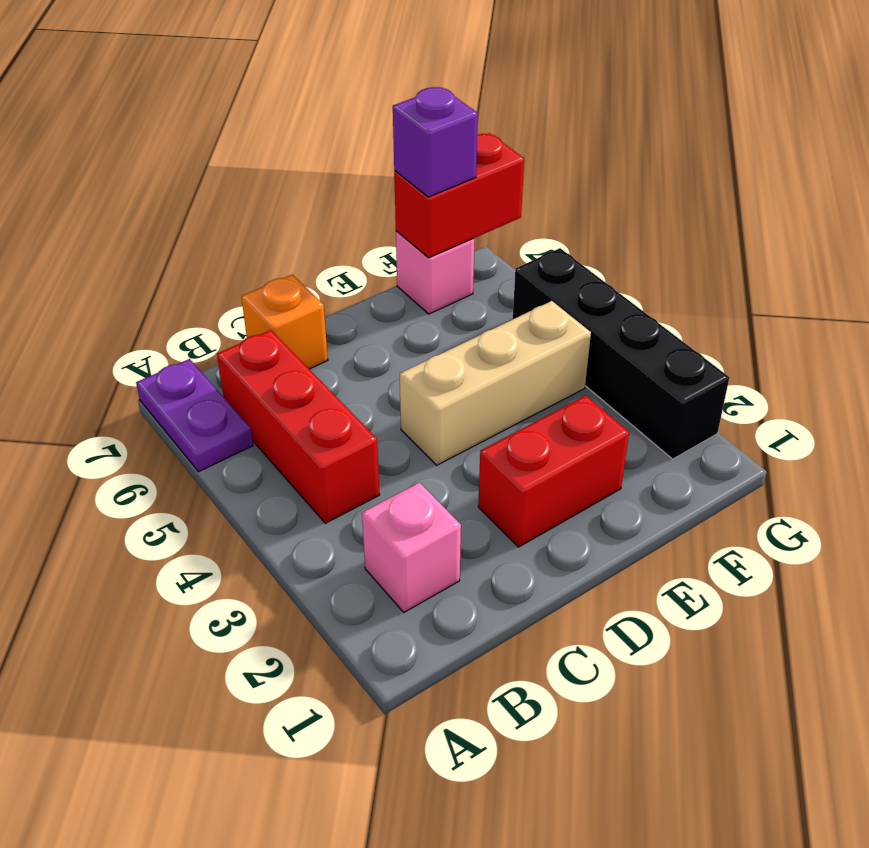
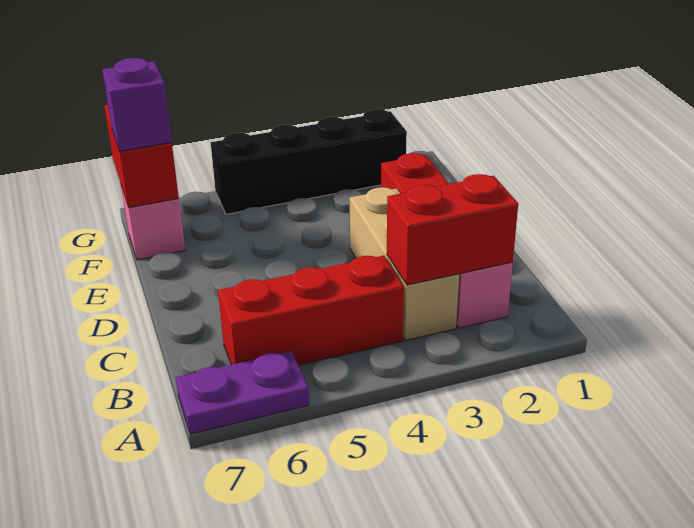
none -> red brick B2:B3 level 2
orange brick C7 level 1 -> none
tan brick D4:F4 level 1 -> tan brick B3:D3 level 1

